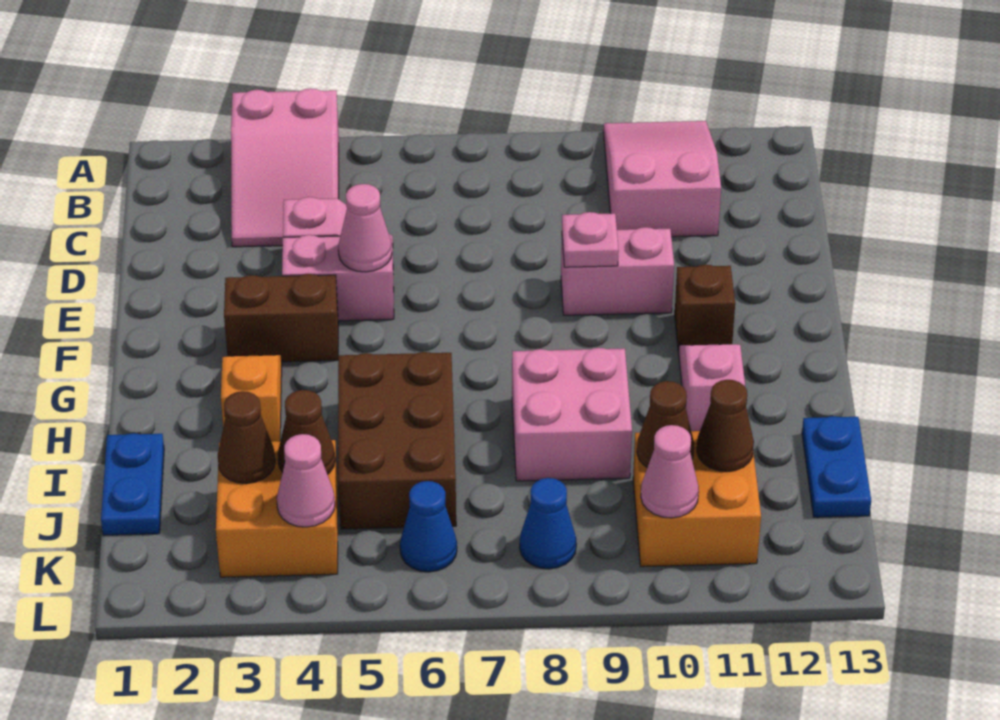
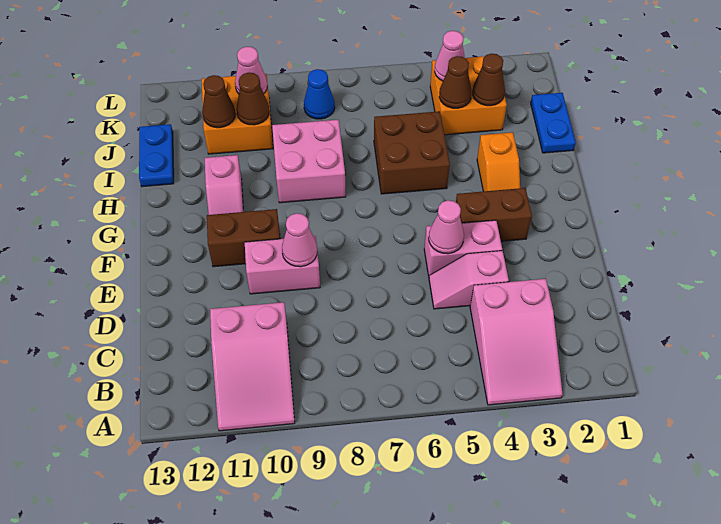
pink slope A3:C4 level 1 top A -> pink slope A3:C4 level 1 top C
pink plate E9 level 2 -> pink cone E9 level 2
brown brick F11 level 1 -> brown brick F10:F11 level 1
brown brick H5:J6 level 1 -> brown brick H5:I6 level 1
blue cone K6 level 1 -> none

